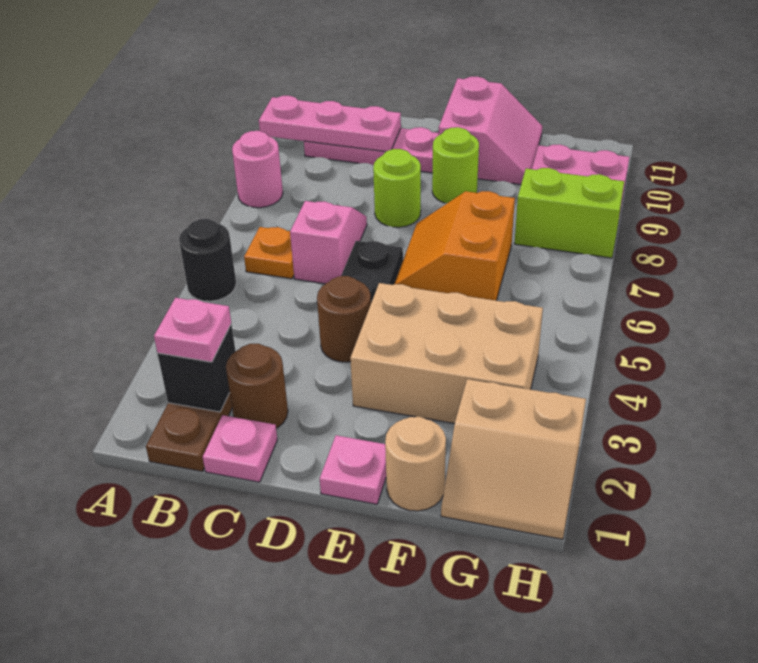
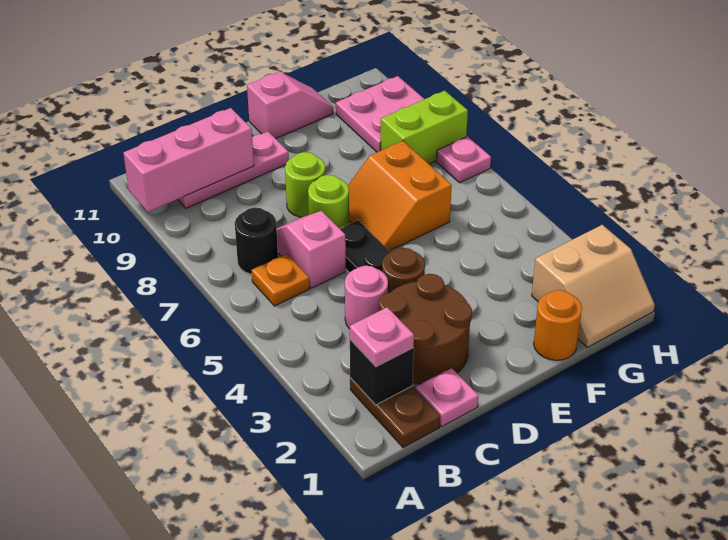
black round brick A5 level 1 -> black round brick B7 level 1
pink round brick A8 level 1 -> pink round brick C4 level 1
pink plate A10:C10 level 2 -> pink brick A10:C10 level 2
brown round brick C2 level 1 -> brown round brick C2:D3 level 1
pink plate E1 level 1 -> pink plate H7 level 1
tan brick E3:G4 level 1 -> none
lime round brick E9 level 1 -> lime round brick D7 level 1
pink slope E10:F11 level 1 top E -> pink slope E11:F11 level 1 top E
tan round brick F1 level 1 -> orange round brick F1 level 1

